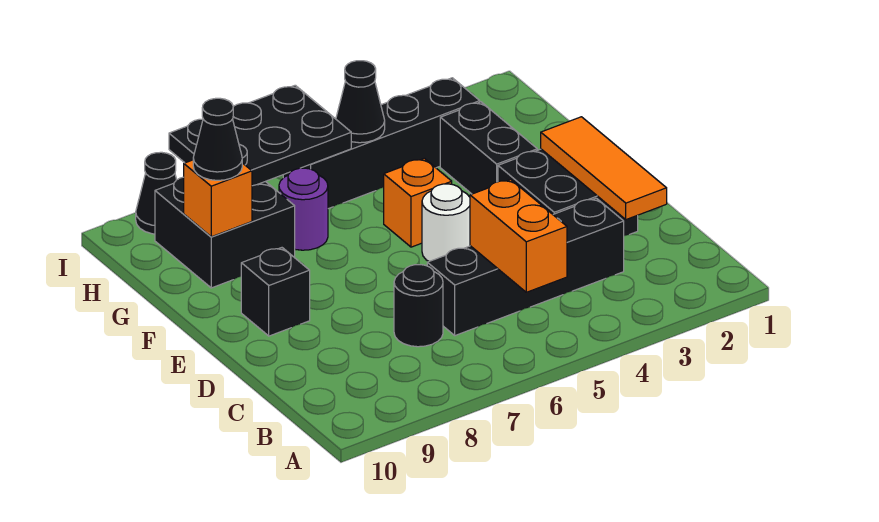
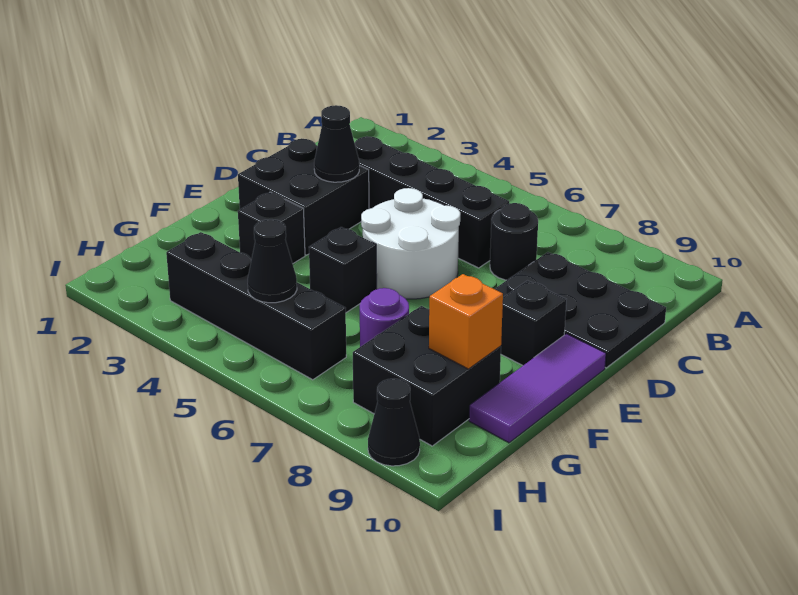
orange brick B5:C5 level 2 -> none
orange tile C2:E2 level 2 -> none
white round brick E5 level 1 -> white round brick D5:E6 level 1
none -> purple tile E10:G10 level 1
black brick F3:G3 level 1 -> black brick F3 level 1
orange brick F5 level 1 -> black brick F5 level 1
black cone G9 level 3 -> black cone D3 level 2
black plate H6:I8 level 2 -> black plate C8:D10 level 1

